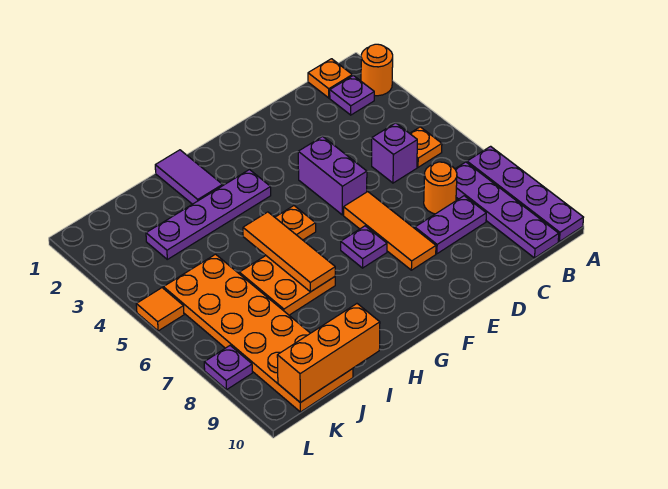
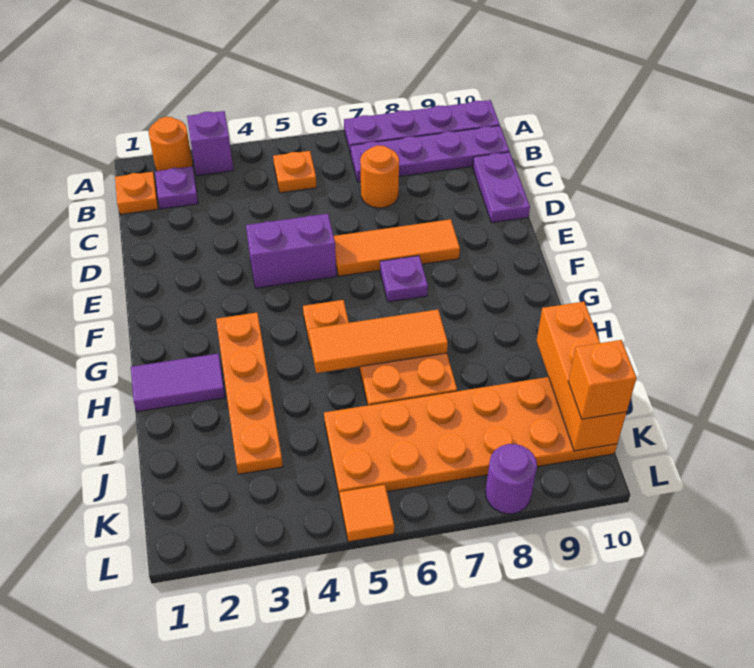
purple brick C5 level 1 -> purple brick A3 level 1
purple plate C8:D8 level 1 -> purple plate C10:D10 level 1
purple plate G3:J3 level 1 -> orange plate G3:J3 level 1
none -> orange brick K10 level 3
purple plate L8 level 1 -> purple round brick L8 level 1

